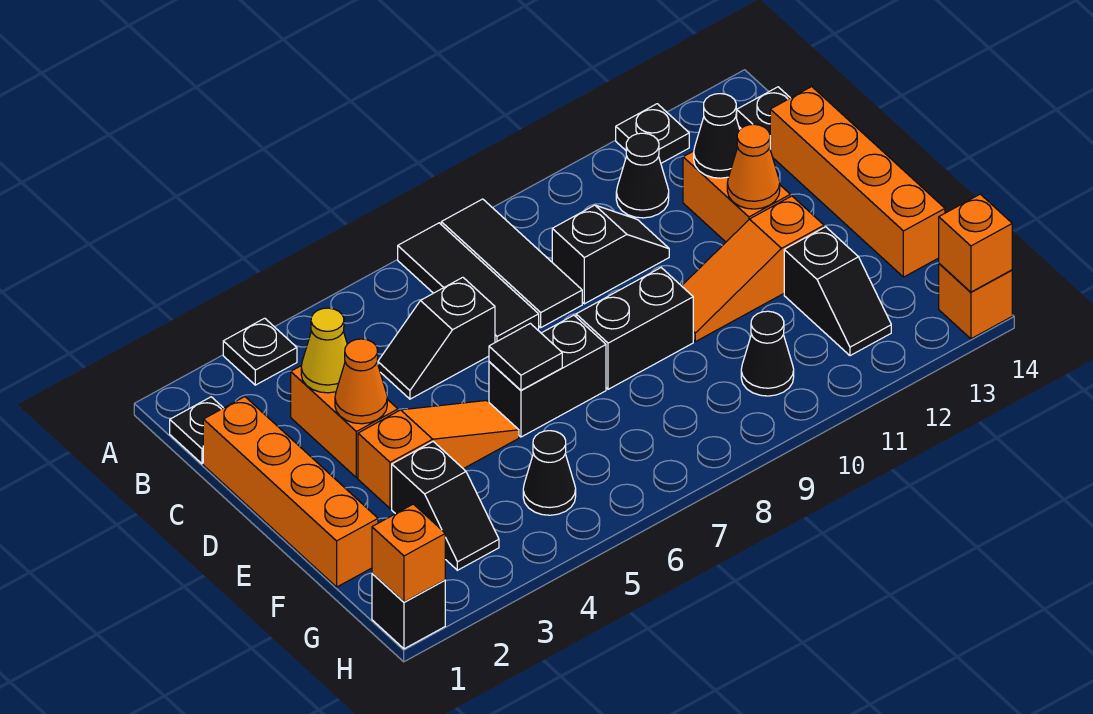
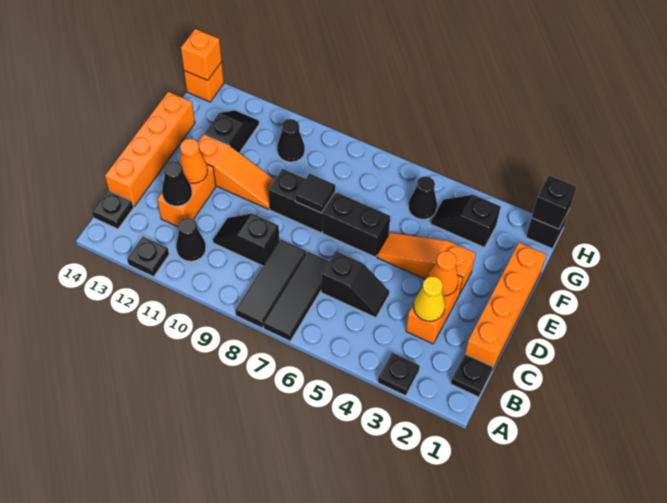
black tile E6 level 2 -> black tile E8 level 2
black slope F3:G3 level 1 top F -> black slope G3:G4 level 1 top 3
orange brick H1 level 2 -> black brick H1 level 2

